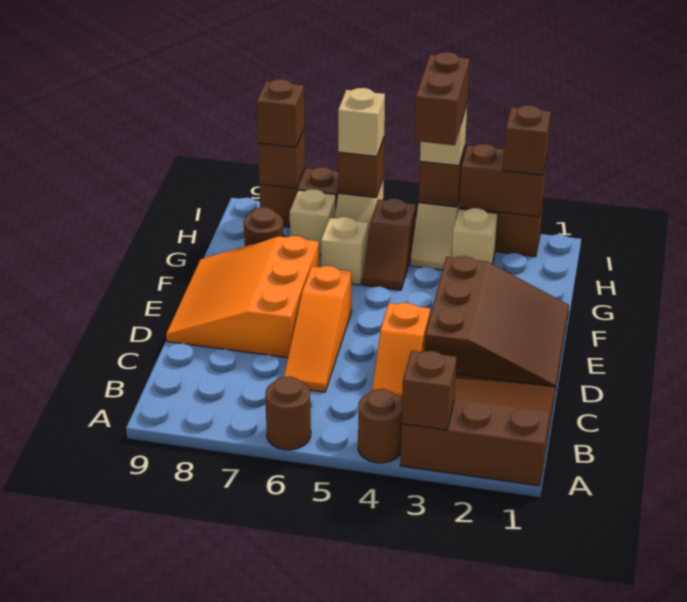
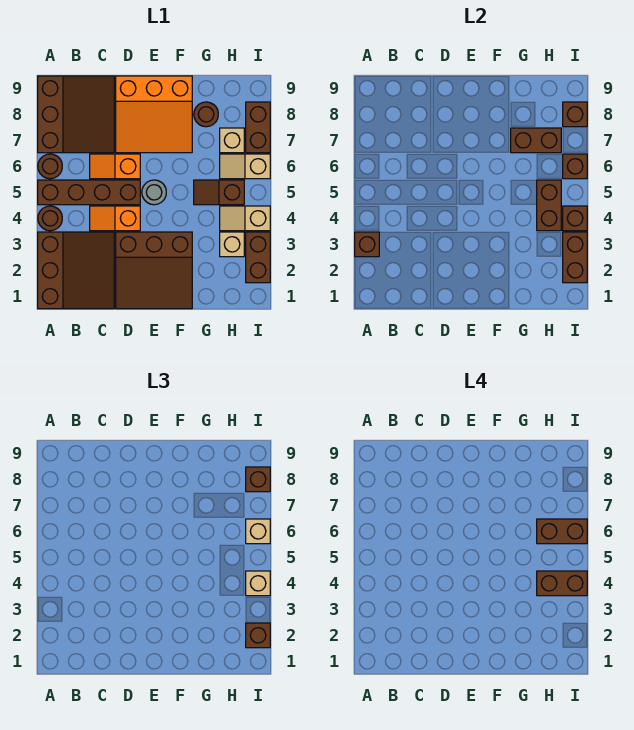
none -> brown brick A5:D5 level 1
none -> brown slope A7:C9 level 1 top A
orange slope C6:E6 level 1 top E -> orange slope C6:D6 level 1 top D
orange slope D7:F9 level 1 top 7 -> orange slope D7:F9 level 1 top 9
none -> grey round brick E5 level 1
tan brick G6 level 1 -> none
none -> brown brick G7:H7 level 2
none -> brown brick H4:H5 level 2
none -> brown brick H6:I6 level 4

